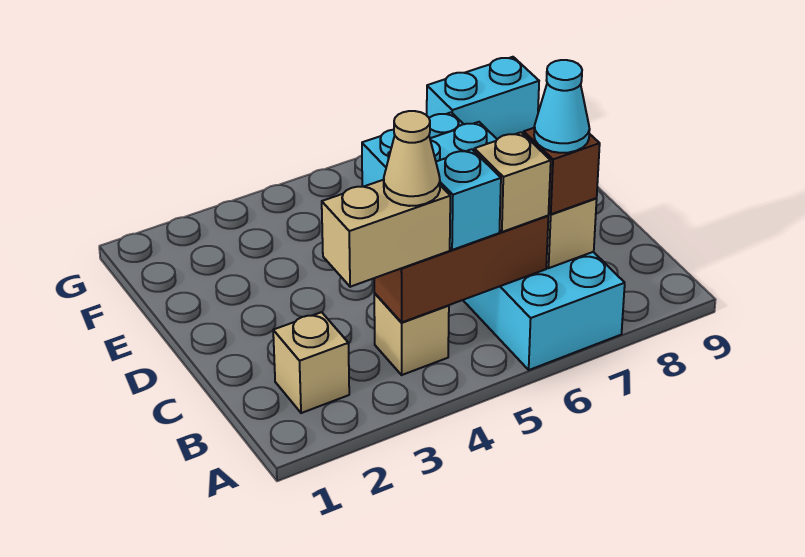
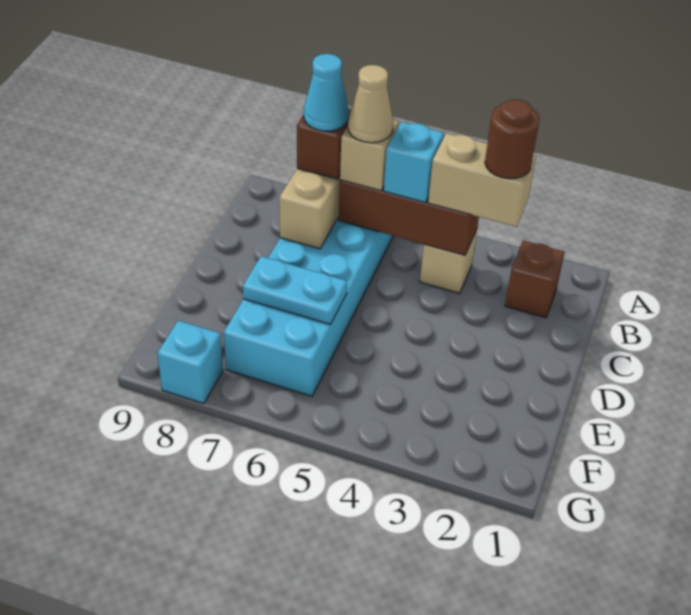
tan brick B2 level 1 -> brown brick B2 level 1
none -> brown round brick B3 level 4
tan cone B4 level 4 -> tan cone B6 level 4
cyan brick G8:G9 level 1 -> cyan brick G8 level 1

